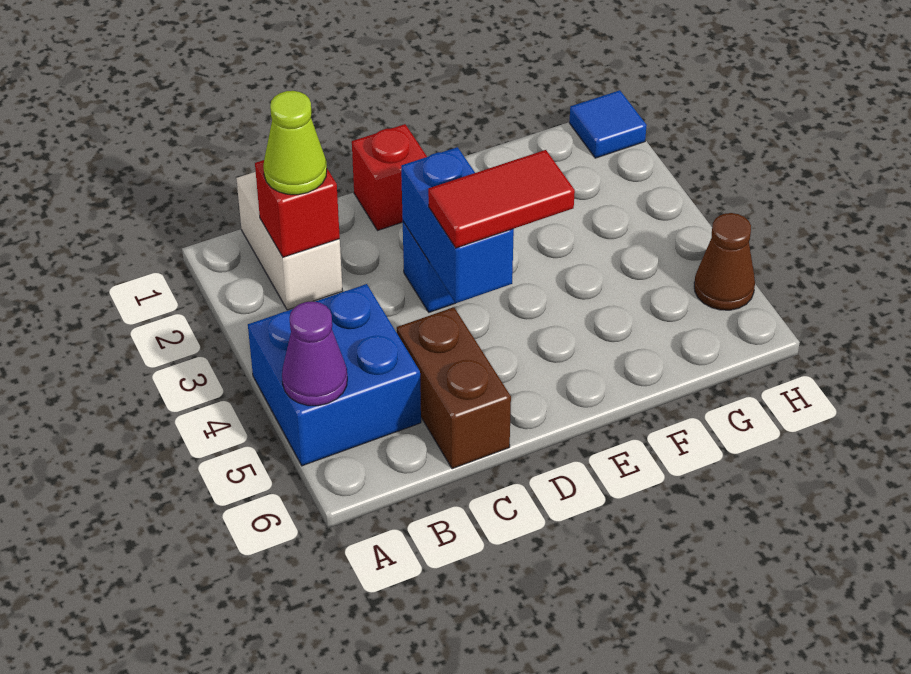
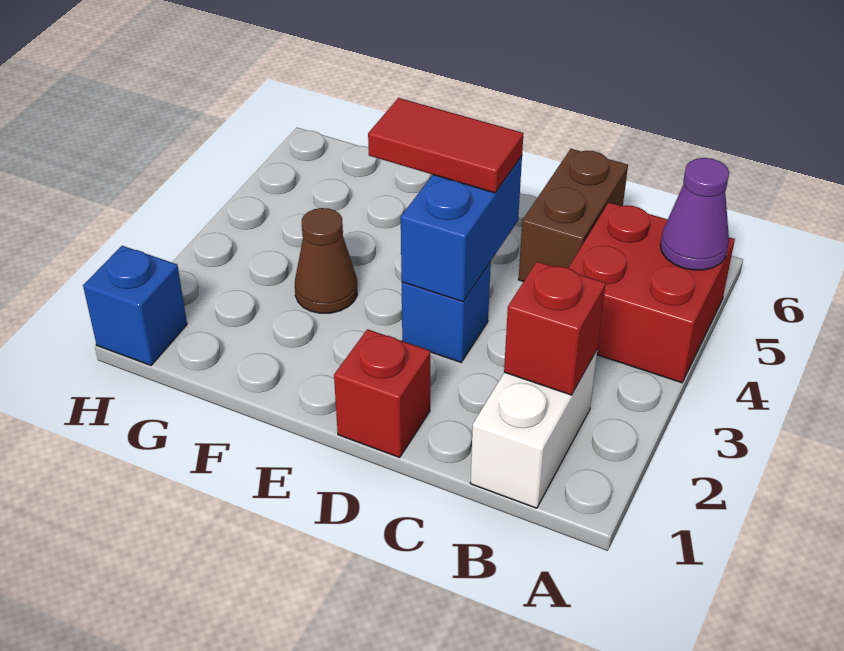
blue brick A4:B5 level 1 -> red brick A4:B5 level 1
lime cone B2 level 3 -> none
blue tile H1 level 1 -> blue brick H1 level 1
brown cone H5 level 1 -> brown cone F3 level 1

